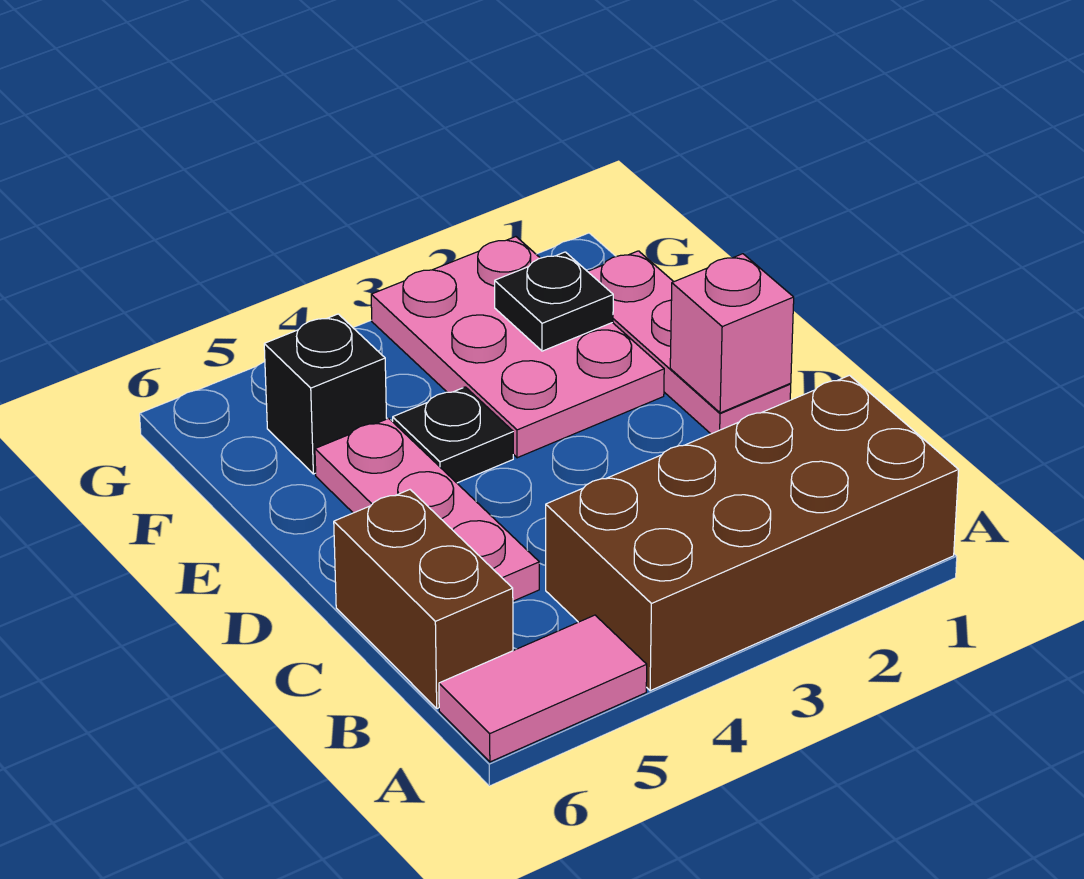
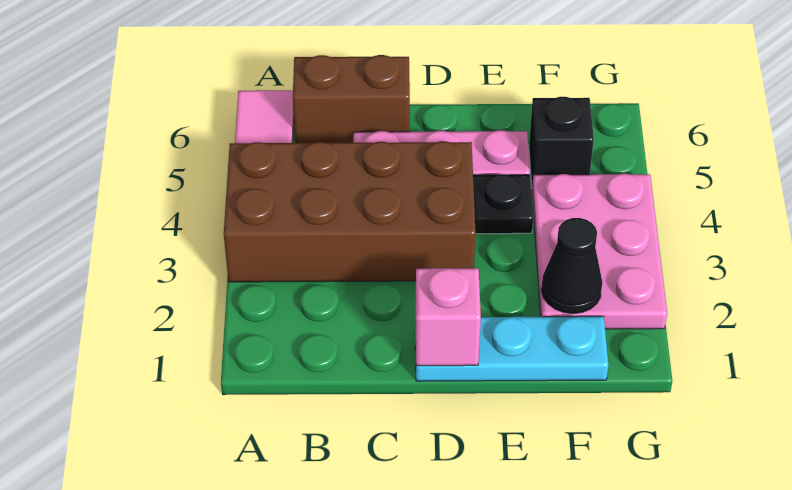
brown brick A1:B4 level 1 -> brown brick A3:D4 level 1
pink plate D1:F1 level 1 -> cyan plate D1:F1 level 1
pink plate E2:G3 level 1 -> pink plate F2:G4 level 1
black plate F2 level 2 -> black cone F2 level 2

